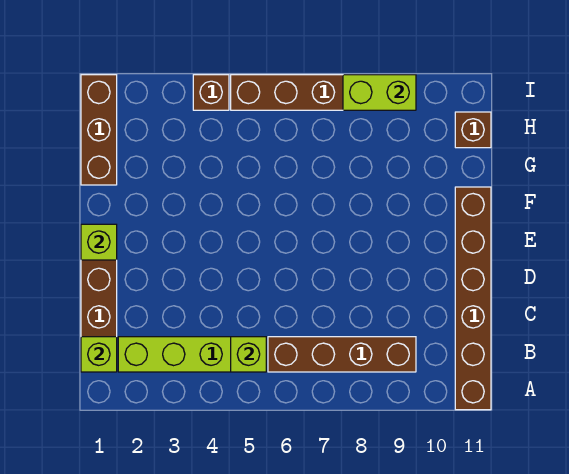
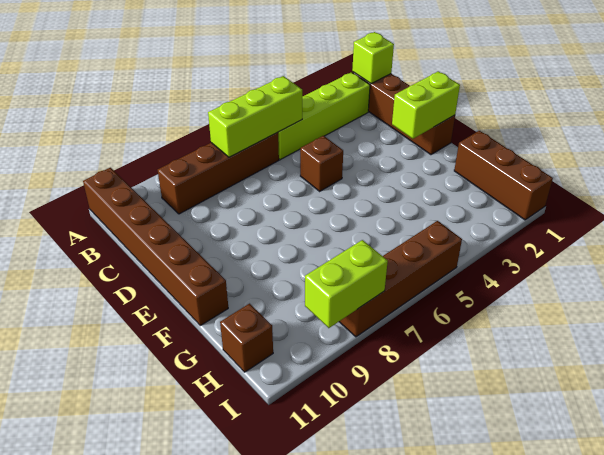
lime brick B5 level 2 -> lime brick B5:B7 level 2
lime brick E1 level 2 -> lime brick E1:E2 level 2
brown brick I4 level 1 -> brown brick D5 level 1

